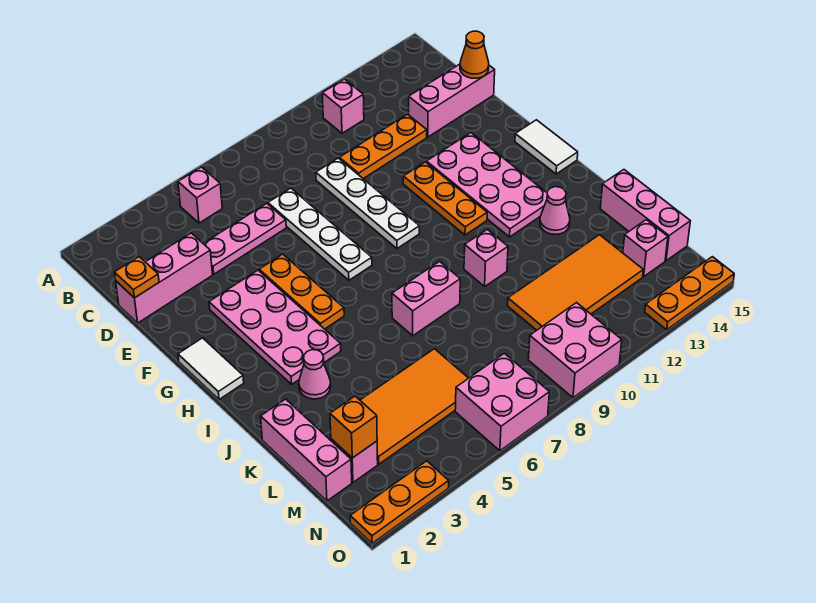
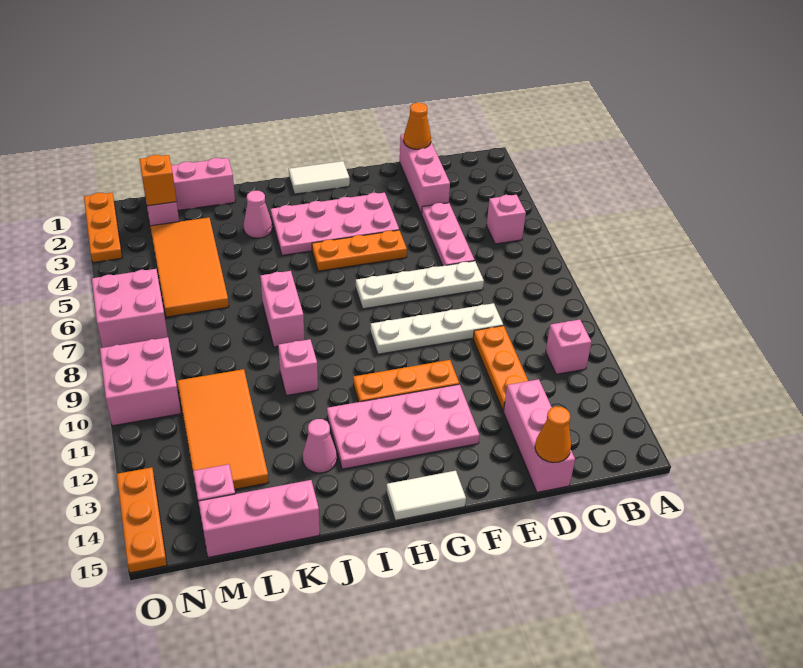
orange plate D1 level 2 -> orange cone D1 level 2

